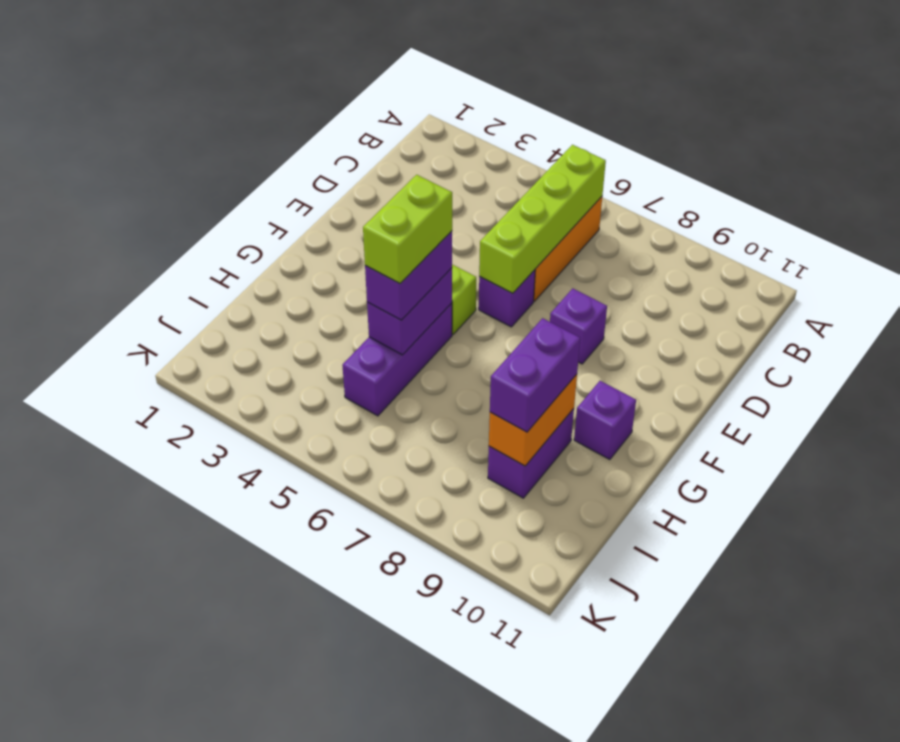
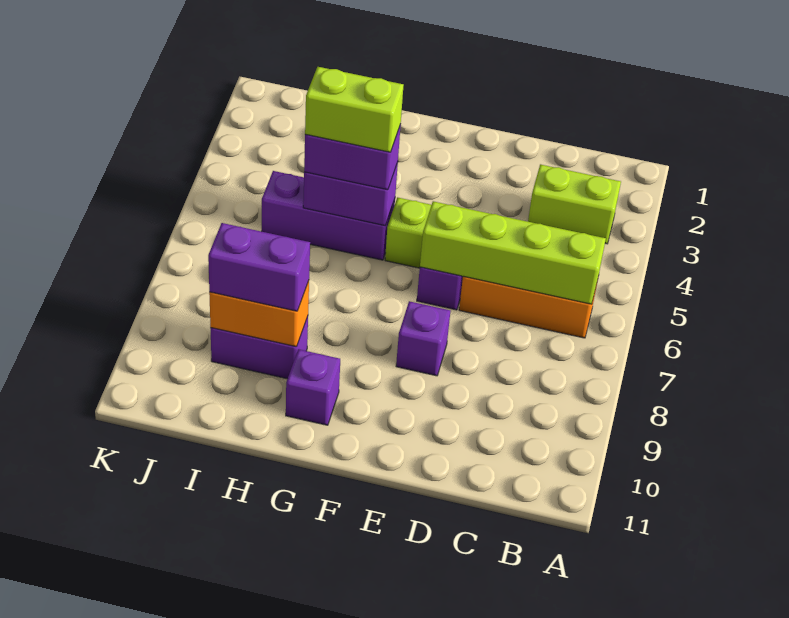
none -> lime brick B3:C3 level 1

